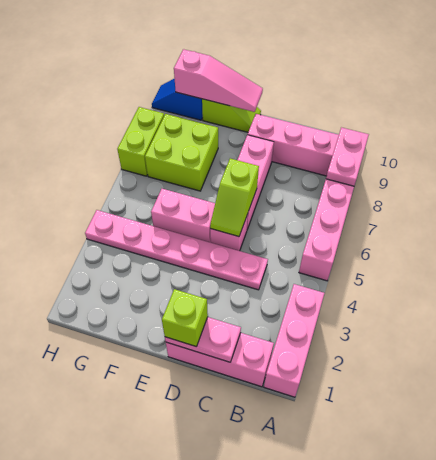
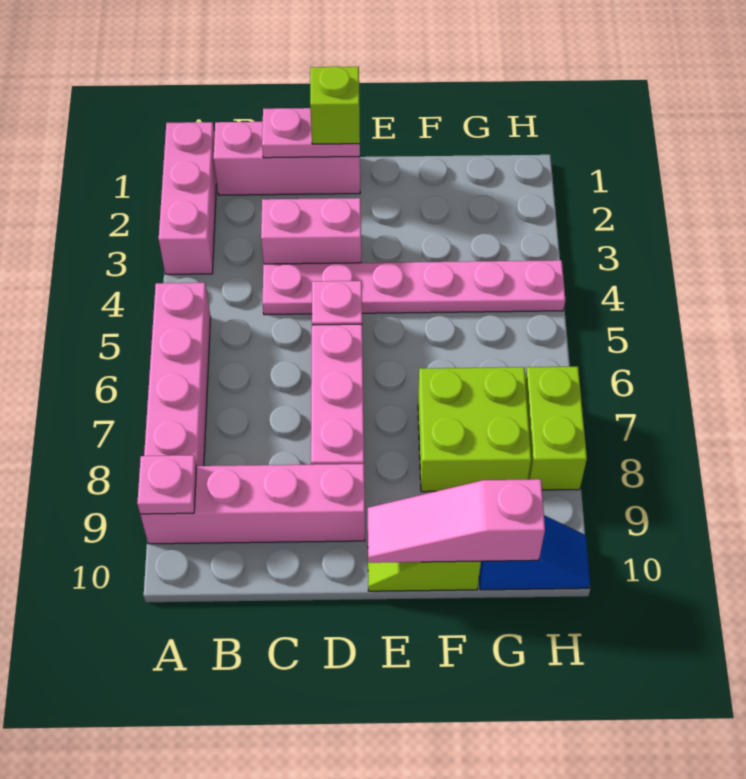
pink plate A8:A9 level 2 -> pink plate A9 level 2
lime slope D5:D6 level 2 top 6 -> none
pink brick E5:F5 level 1 -> pink brick C3:D3 level 1

